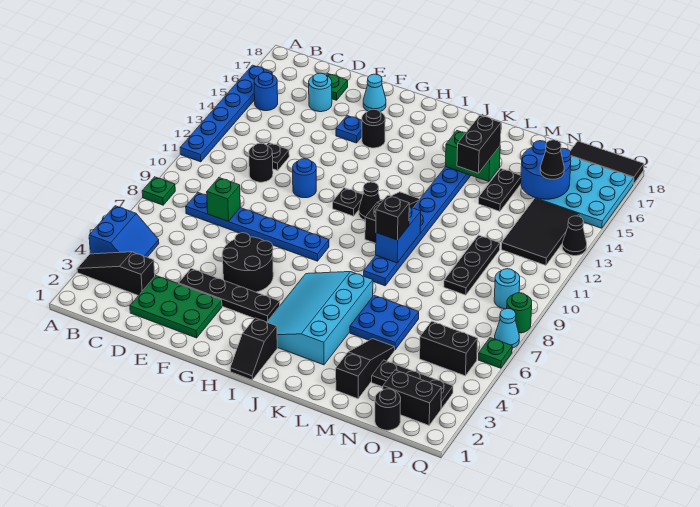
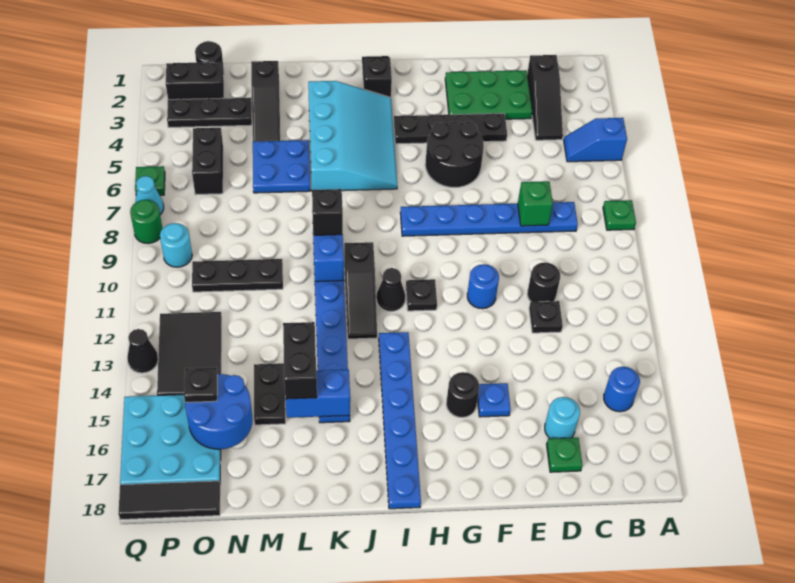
black slope A3:C3 level 1 top C -> black slope C2:C4 level 1 top 2
blue slope A4:B5 level 1 top A -> blue slope A5:B5 level 1 top A
blue plate A11:A16 level 1 -> blue plate I13:I18 level 1
cyan cone F17 level 1 -> none
green brick K15:L15 level 2 -> blue brick K15:L15 level 2
black plate N9:N11 level 1 -> black plate M10:O10 level 1
black brick O5:P5 level 1 -> black brick O5:O6 level 1
black cone O15 level 3 -> black plate O15 level 3

